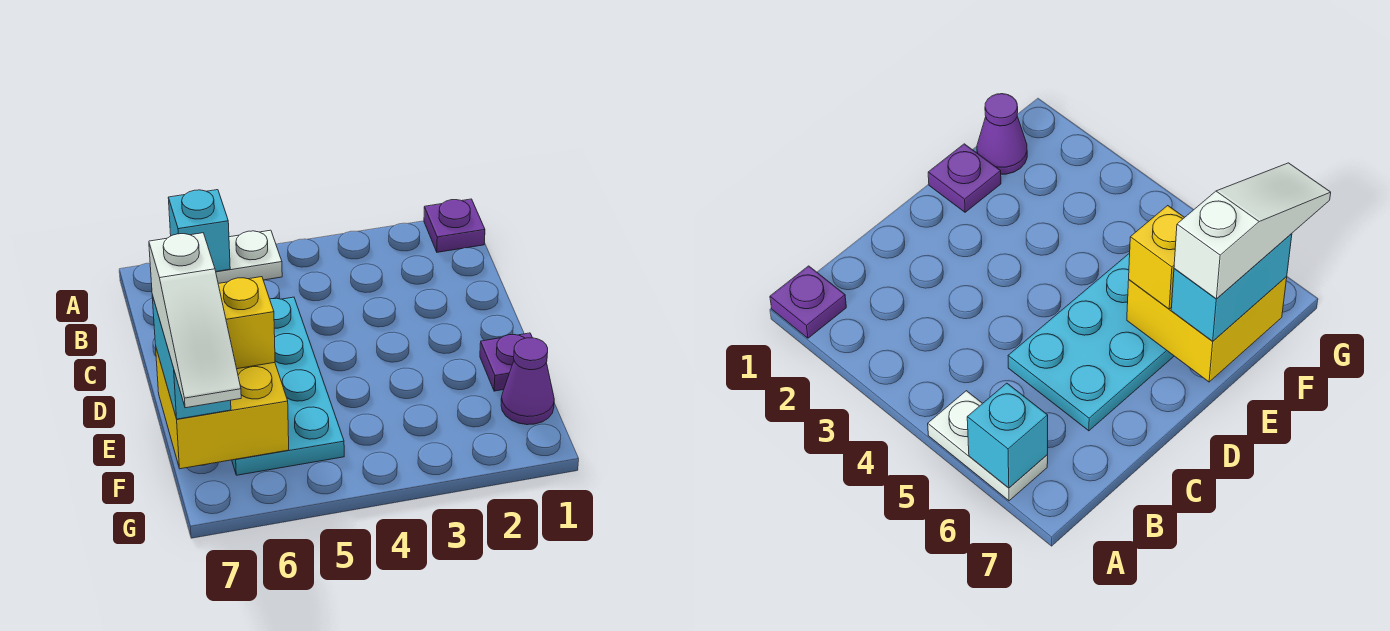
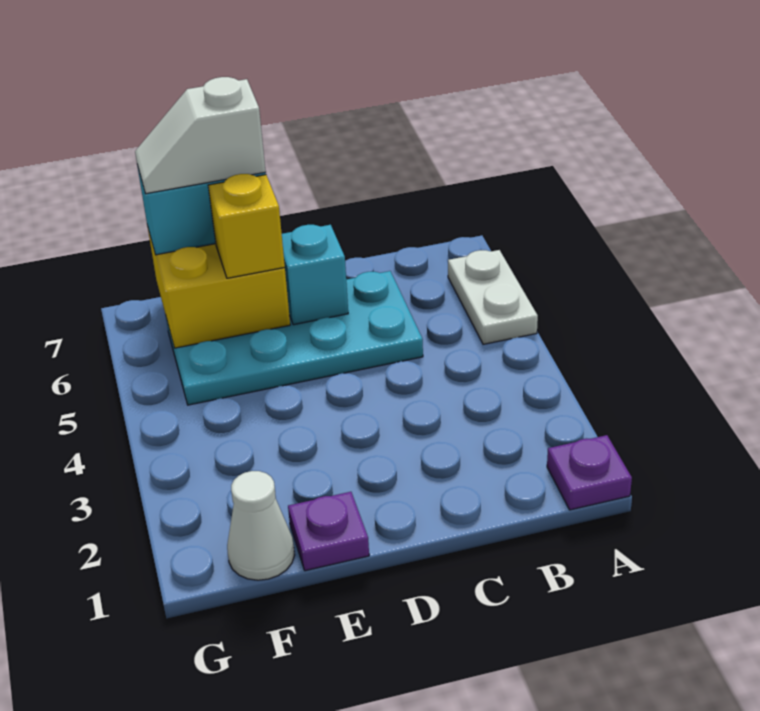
cyan brick A6 level 2 -> cyan brick D6 level 2
white slope E7:G7 level 4 top E -> white slope E7:F7 level 4 top E
purple cone F1 level 1 -> white cone F1 level 1

